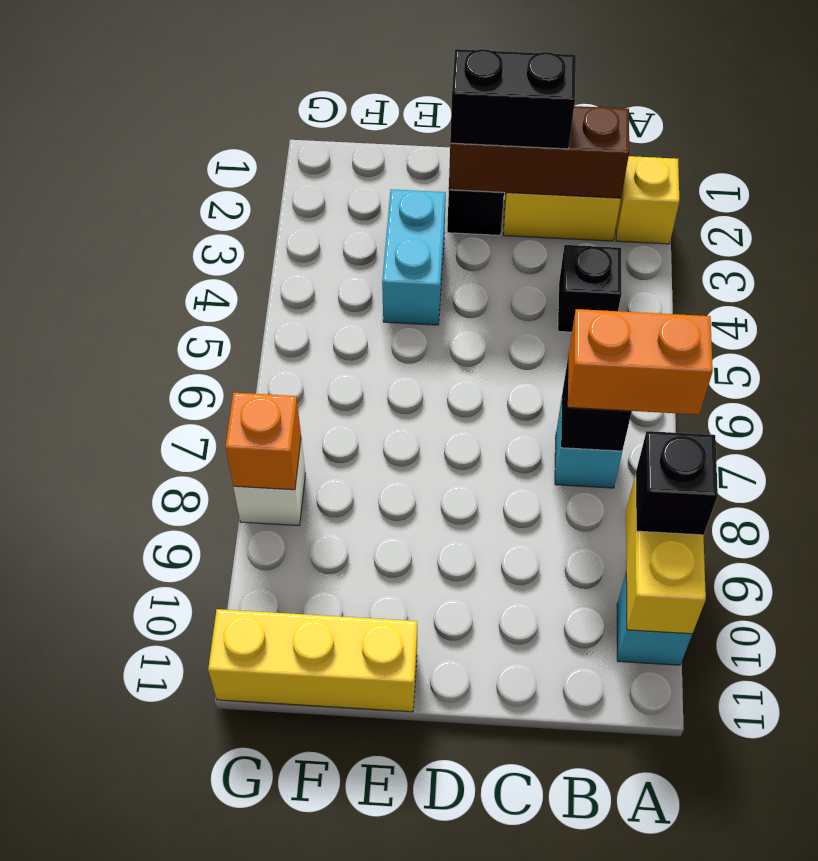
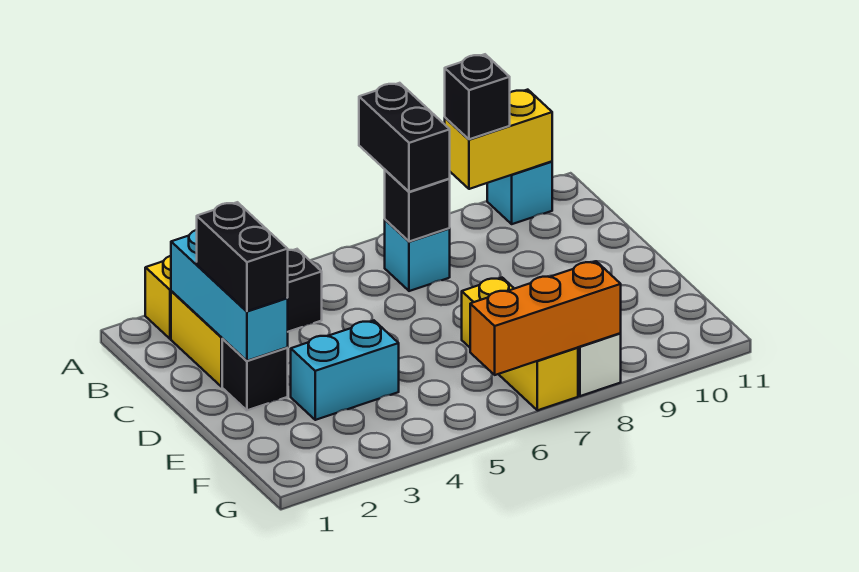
orange brick A7:B7 level 3 -> black brick A7:B7 level 3
brown brick B2:D2 level 2 -> cyan brick B2:D2 level 2
yellow brick E11:G11 level 1 -> yellow brick E7:G7 level 1
orange brick G8 level 2 -> orange brick G6:G8 level 2

